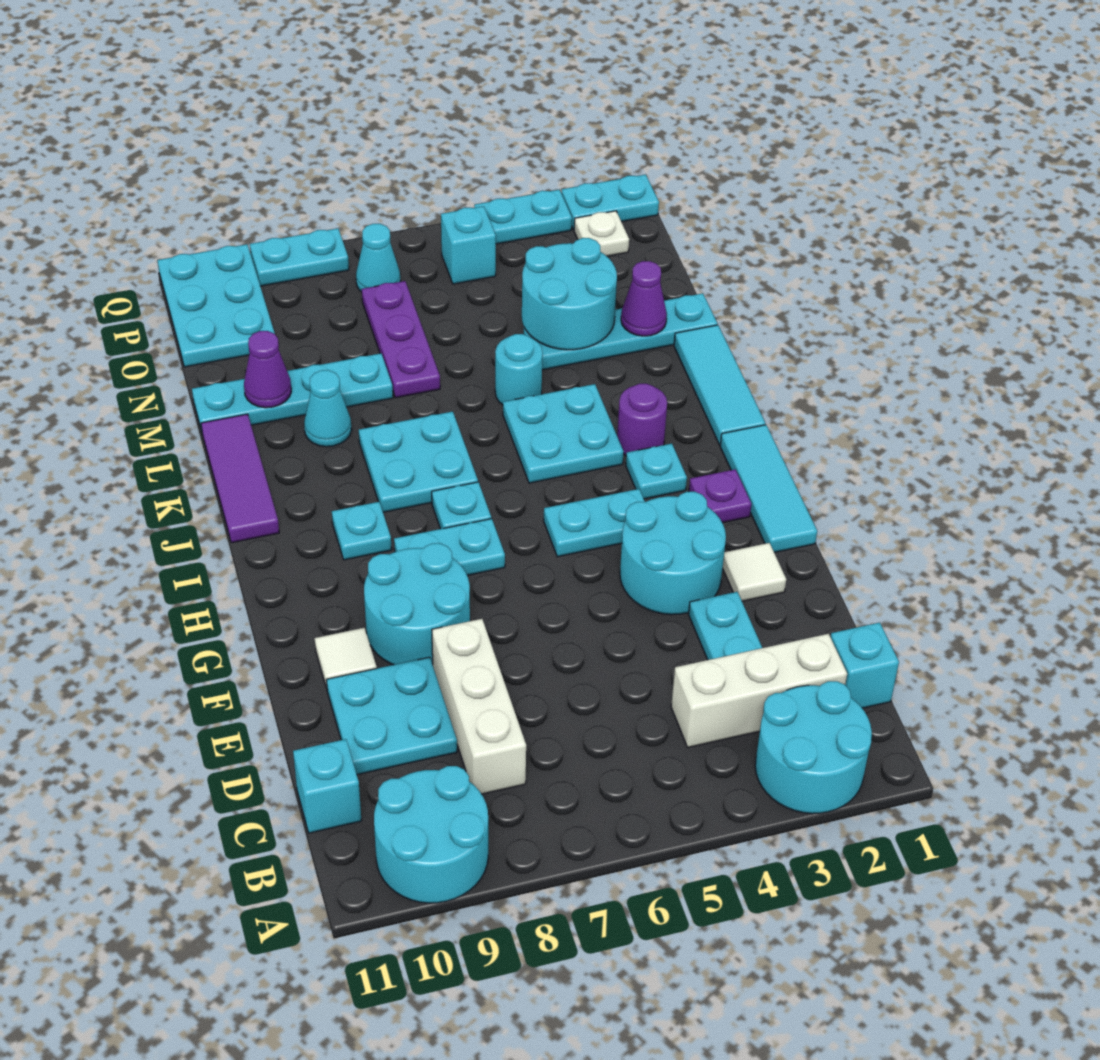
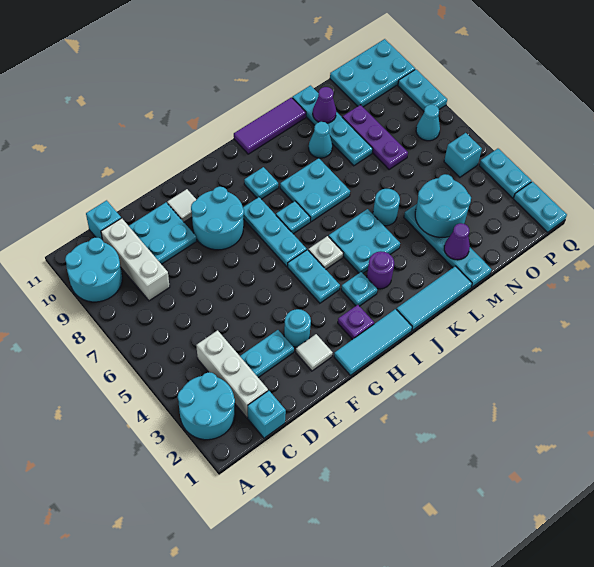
white brick C8:E8 level 1 -> white brick C8:C10 level 1
cyan round brick F3:G4 level 1 -> cyan round brick F3 level 1
cyan plate H7:H8 level 1 -> cyan plate H6:H8 level 1
purple plate M7:O7 level 1 -> purple plate N7:N9 level 1
white plate P2 level 1 -> white plate I5 level 1

